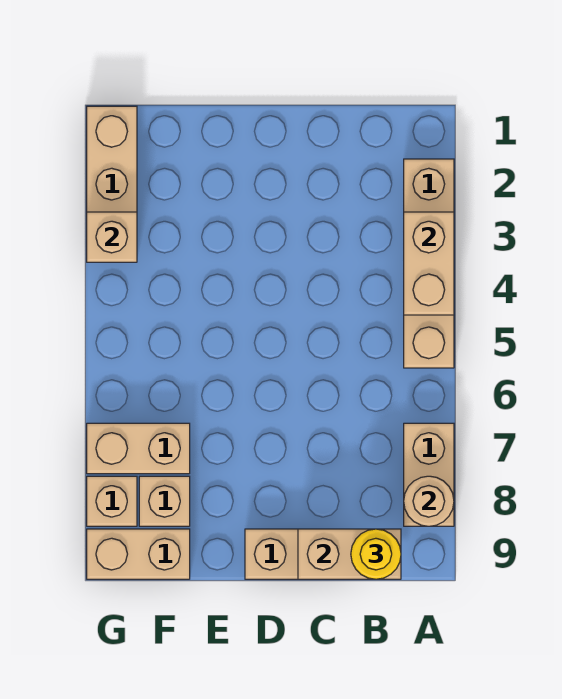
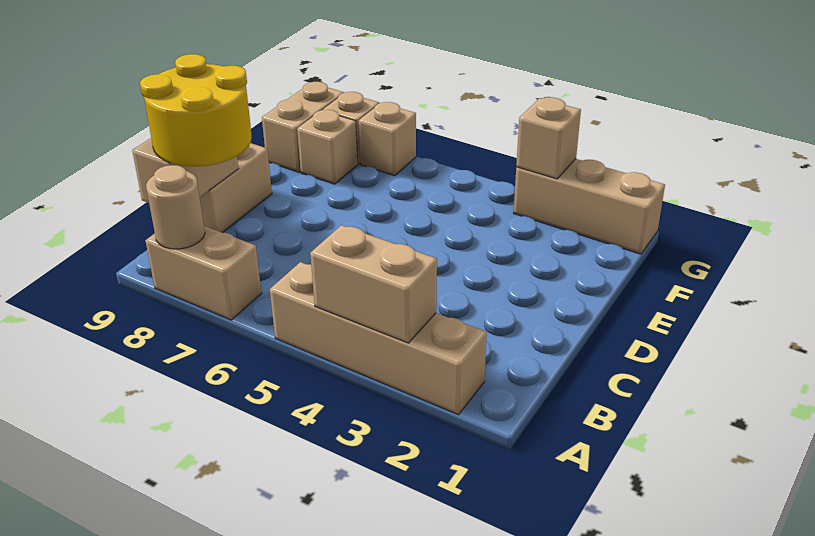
yellow round brick B9 level 3 -> yellow round brick B8:C9 level 3
tan brick F7:G7 level 1 -> tan brick G7 level 1

